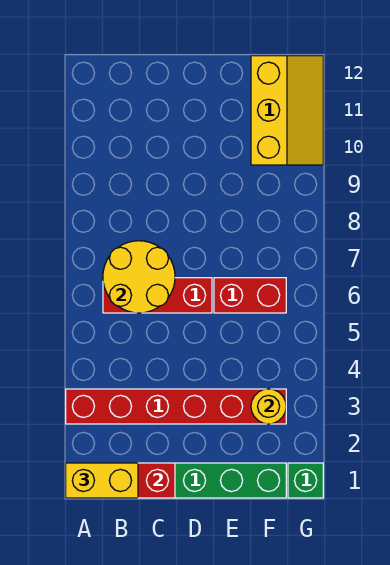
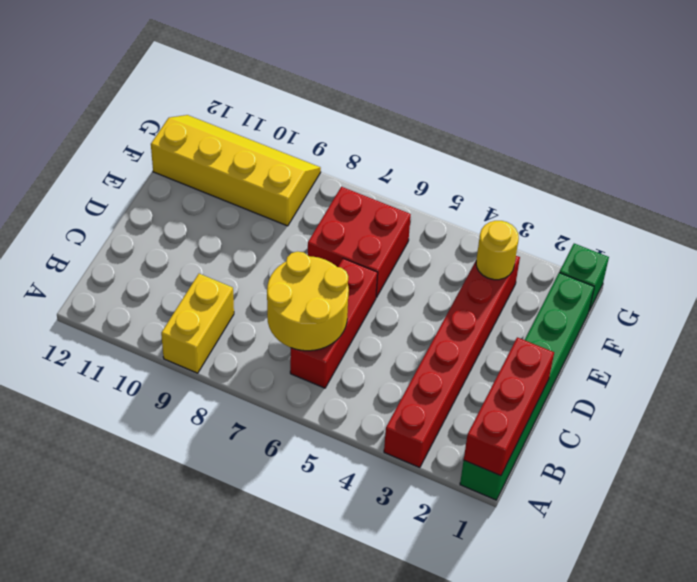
yellow brick A1:B1 level 3 -> yellow brick A9:B9 level 1
red brick E6:F6 level 1 -> red brick E6:F7 level 1
yellow slope F10:G12 level 1 top F -> yellow slope F9:G12 level 1 top F

